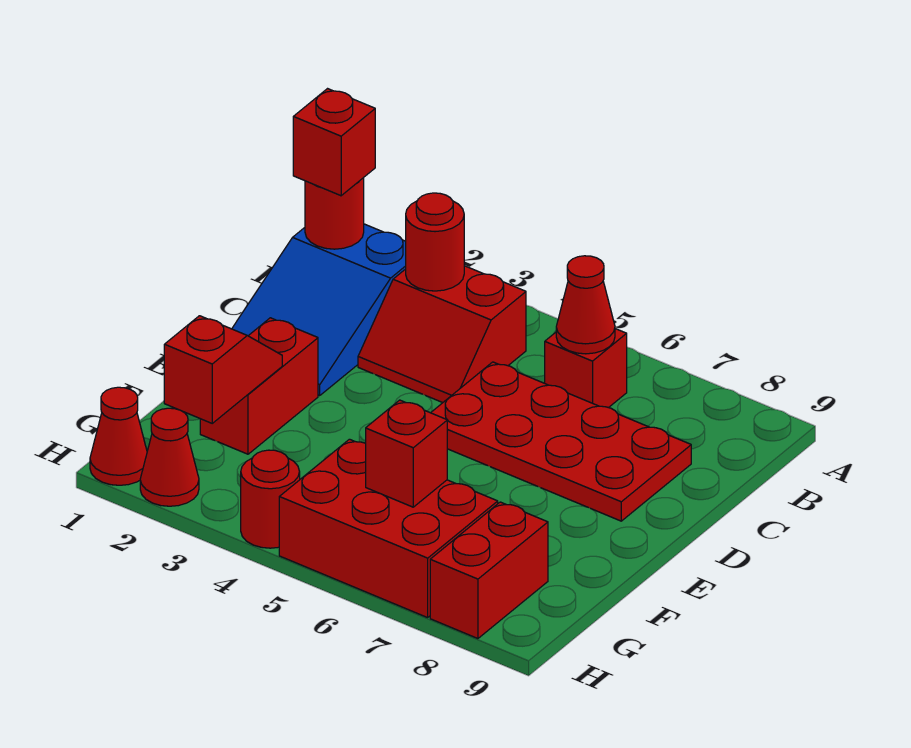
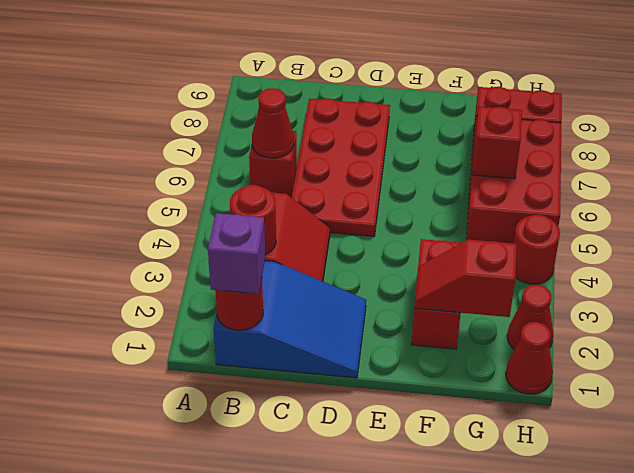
red brick B1 level 3 -> purple brick B1 level 3
red brick E2:F2 level 1 -> red brick F2:F3 level 1

